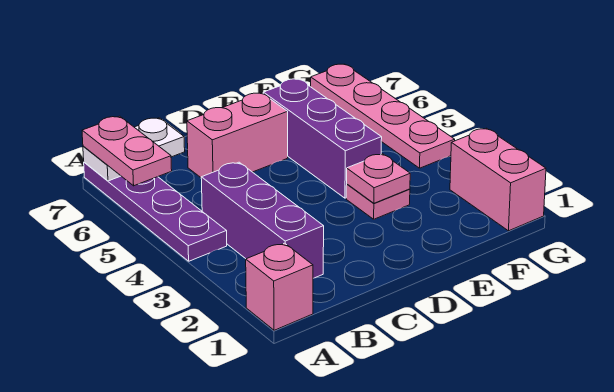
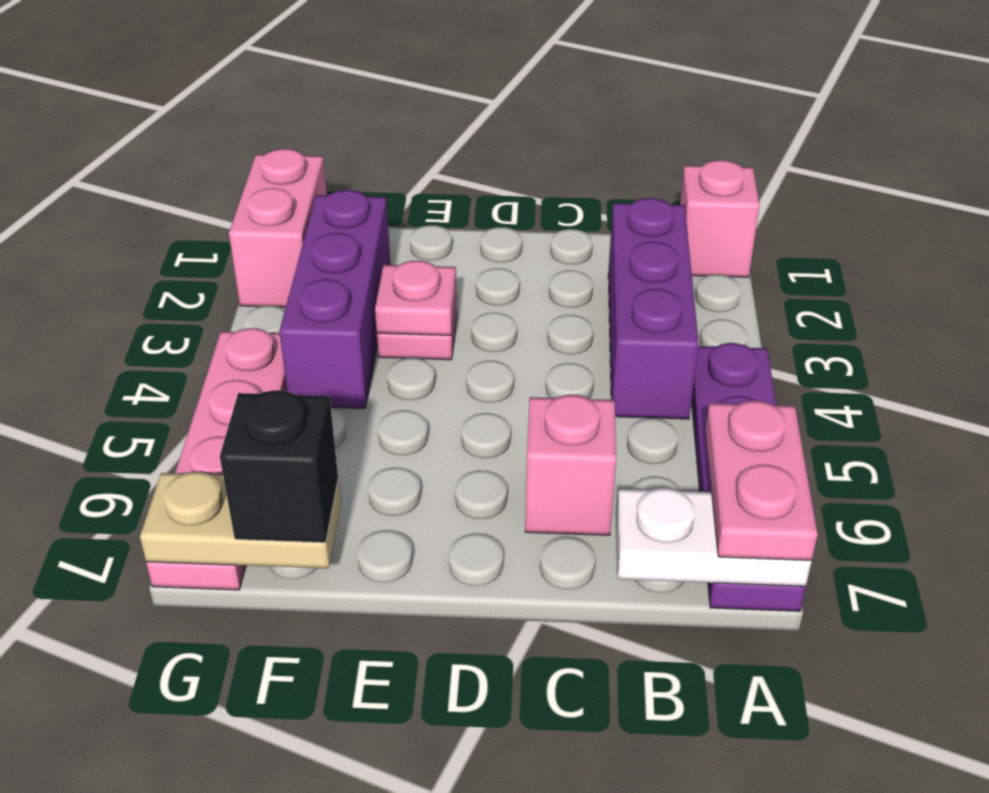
pink brick C6:D6 level 1 -> pink brick C6 level 1
purple brick E4:E6 level 1 -> purple brick F2:F4 level 1
none -> tan plate F7:G7 level 2
none -> black brick F7 level 3

